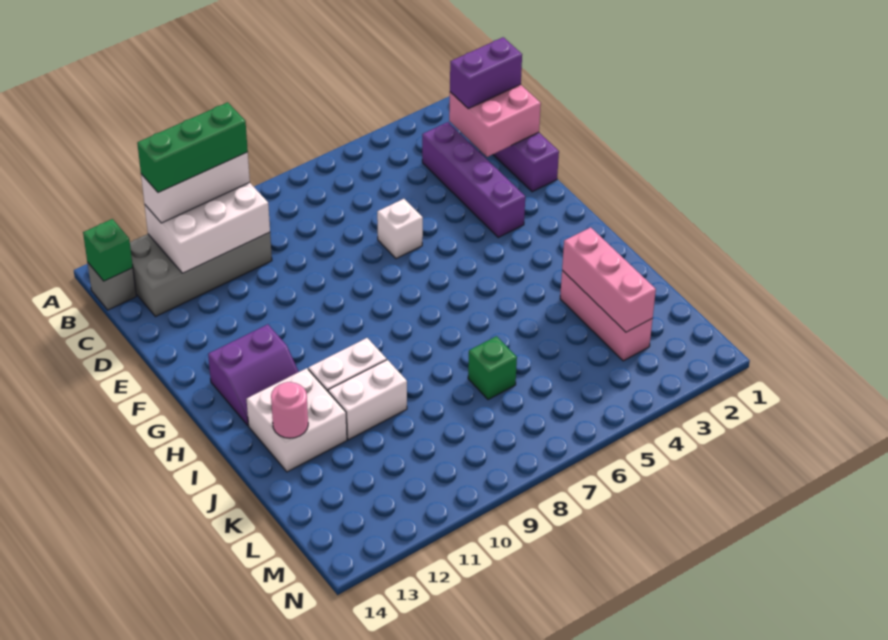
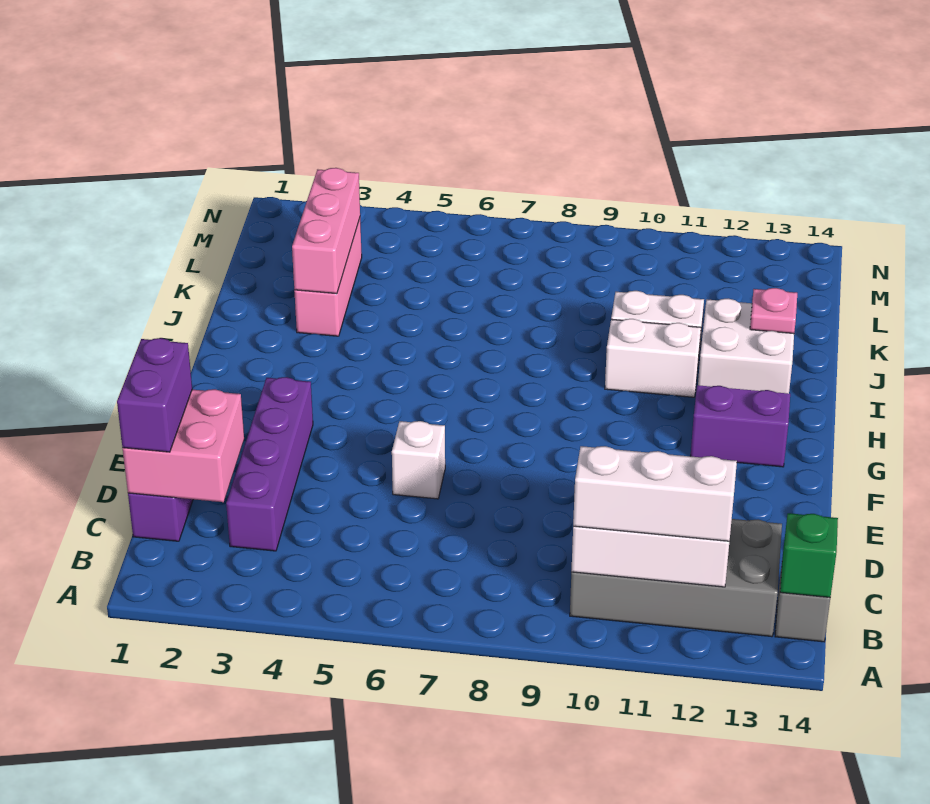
green brick B10:B12 level 4 -> none
purple brick C1:C2 level 3 -> purple brick C1:D1 level 3
pink round brick J13 level 2 -> pink plate J13 level 2
green brick K7 level 1 -> none

